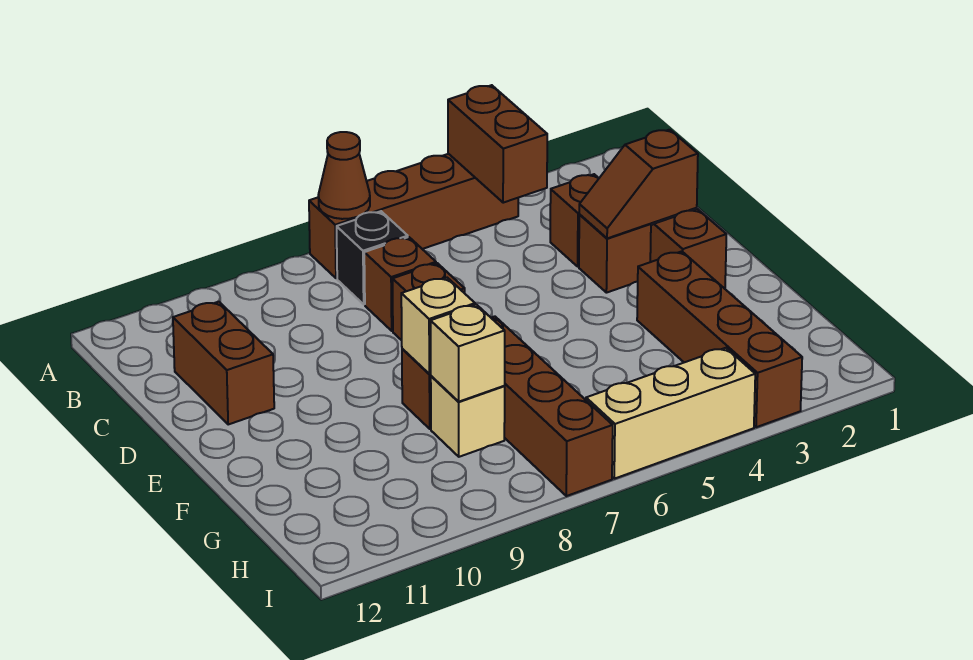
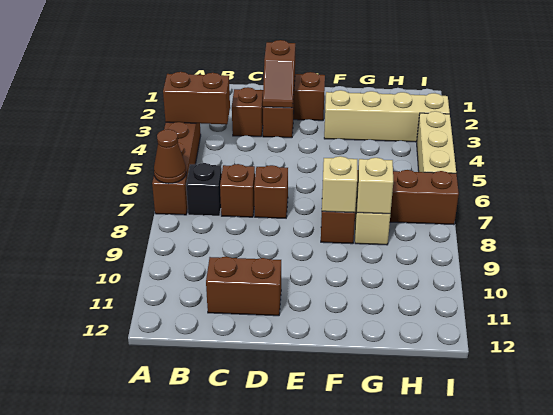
brown brick F3:I3 level 1 -> tan brick F3:I3 level 1

